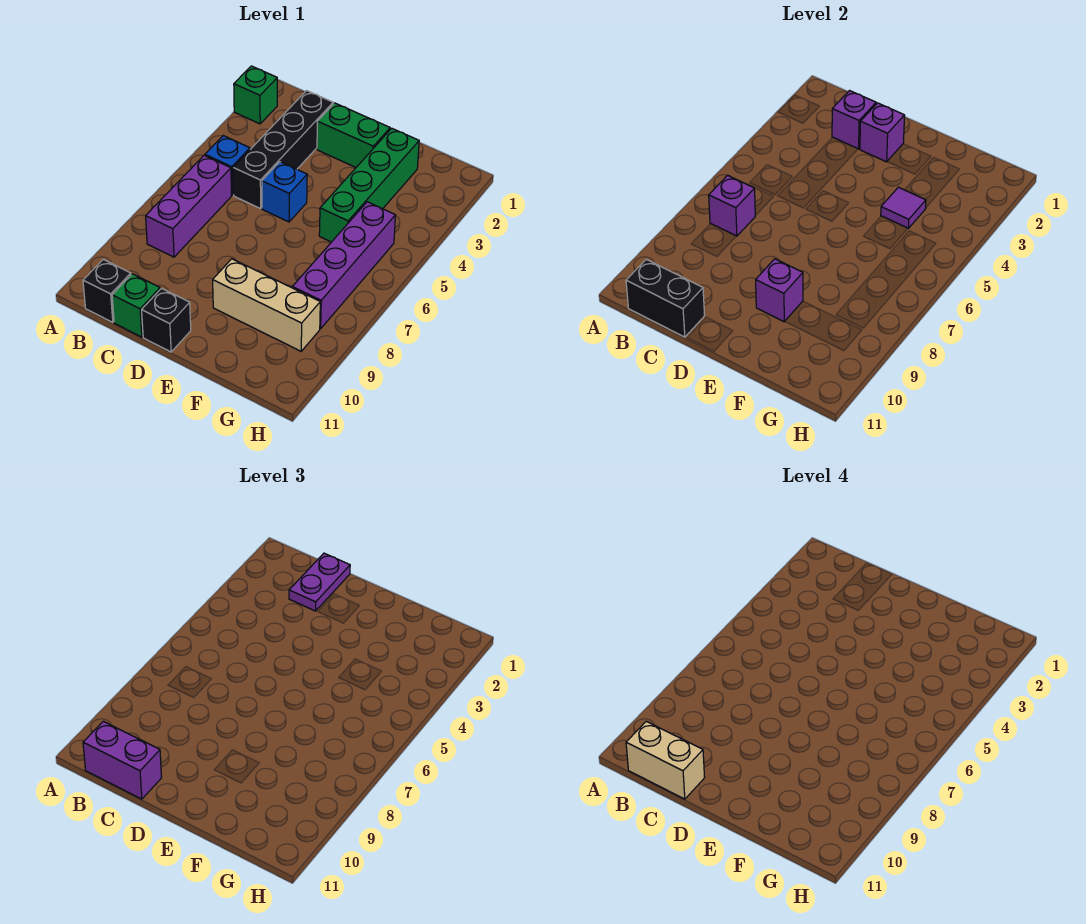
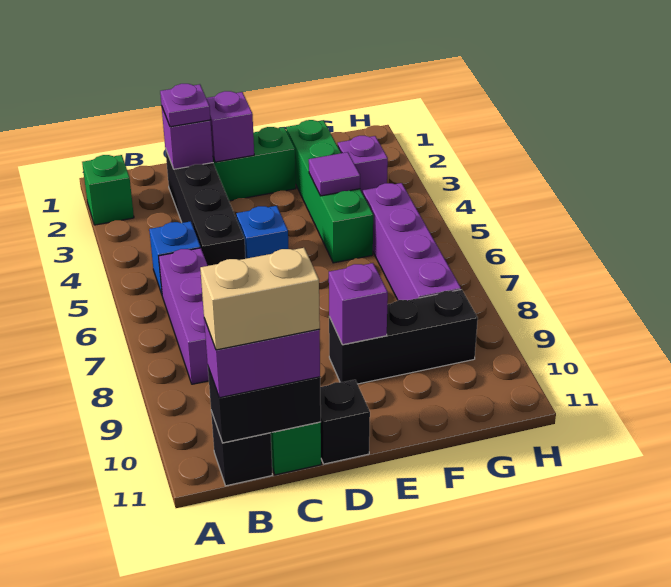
purple brick B7 level 2 -> purple brick G3 level 1
purple plate C1:C2 level 3 -> purple plate C2 level 3
tan brick E9:G9 level 1 -> black brick E9:G9 level 1

